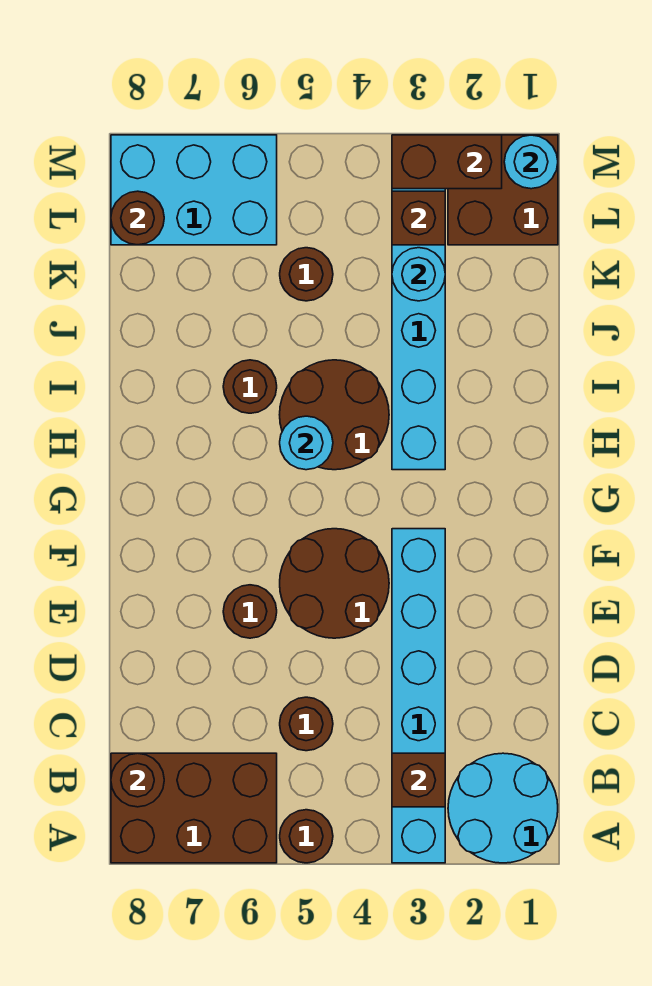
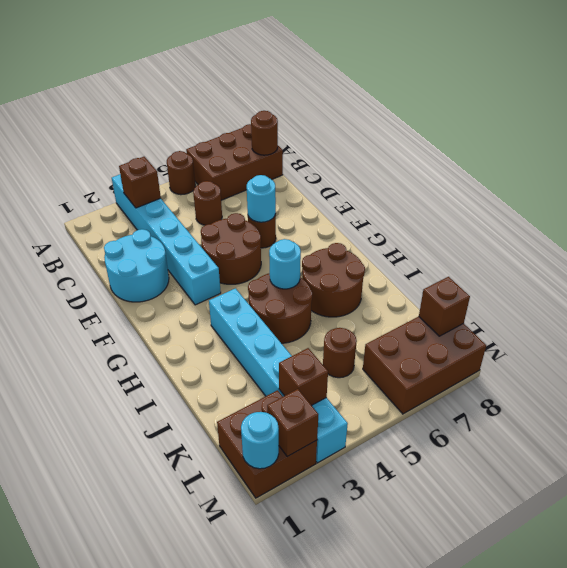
cyan round brick A1:B2 level 1 -> cyan round brick D1:E2 level 1
brown round brick I6 level 1 -> brown round brick H6:I7 level 1
cyan round brick K3 level 2 -> cyan round brick E6 level 2
cyan brick L6:M8 level 1 -> brown brick L6:M8 level 1
brown round brick L8 level 2 -> brown brick L8 level 2
brown brick M2:M3 level 2 -> brown brick M2 level 2

